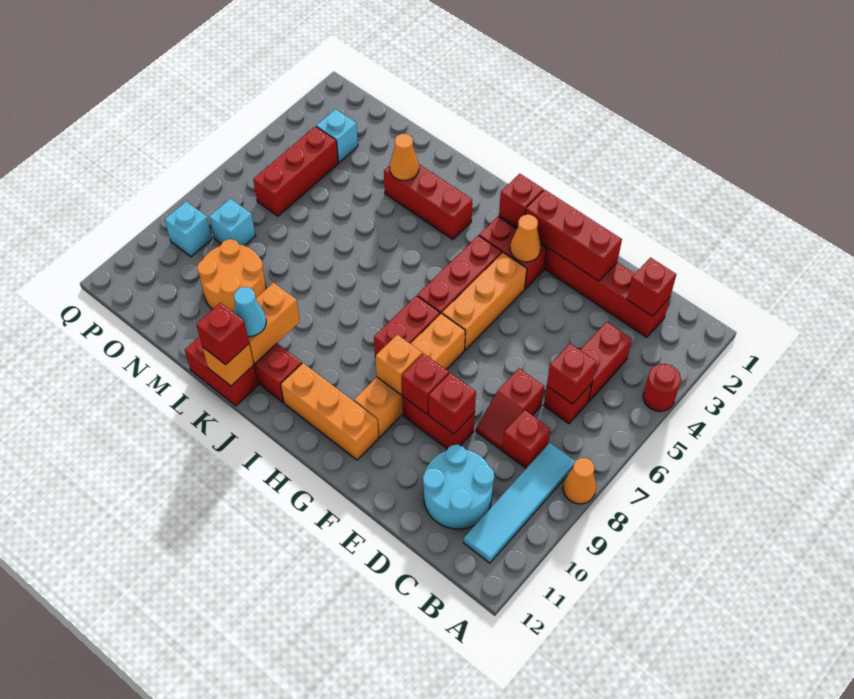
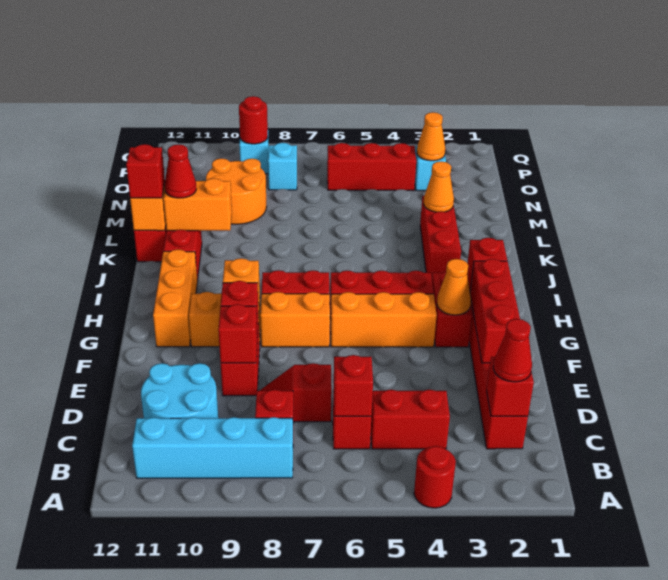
orange cone A8 level 1 -> orange cone O3 level 2
cyan tile B8:B11 level 1 -> cyan brick B8:B11 level 1
none -> red cone C2 level 3
cyan cone K11 level 3 -> red cone K11 level 3
none -> red round brick P9 level 2

